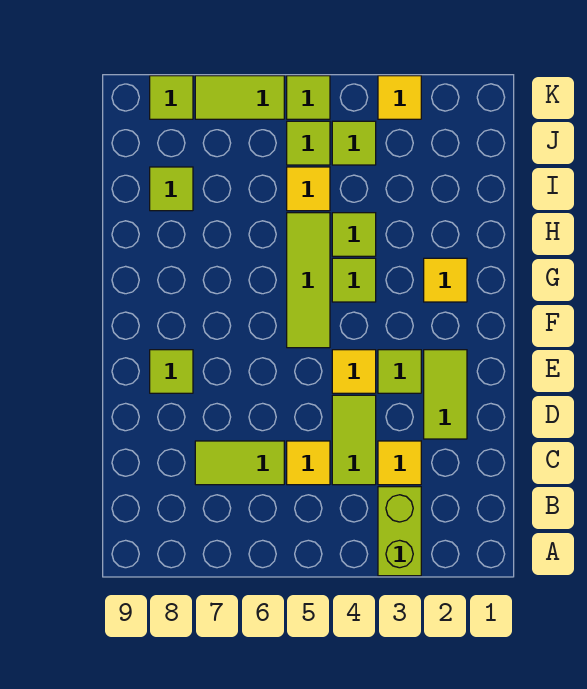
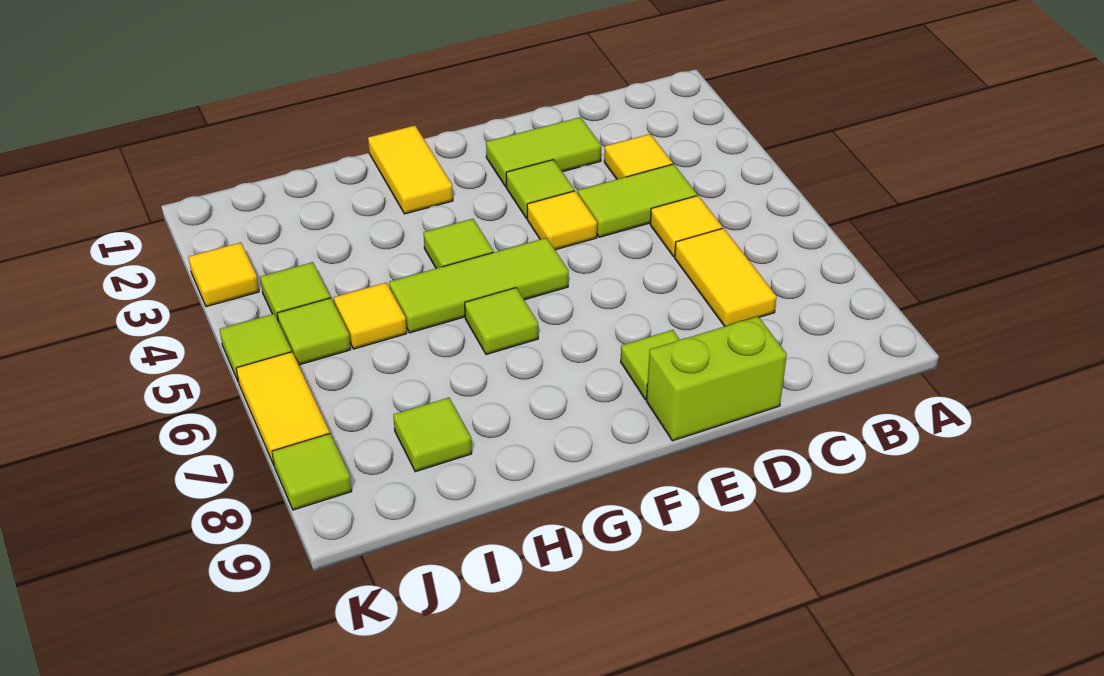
lime brick A3:B3 level 1 -> lime brick D9:E9 level 1
lime tile C6:C7 level 1 -> yellow tile C6:C7 level 1
yellow tile G2 level 1 -> yellow tile G1:G2 level 1
lime tile H4 level 1 -> lime tile G6 level 1
lime tile K6:K7 level 1 -> yellow tile K6:K7 level 1

